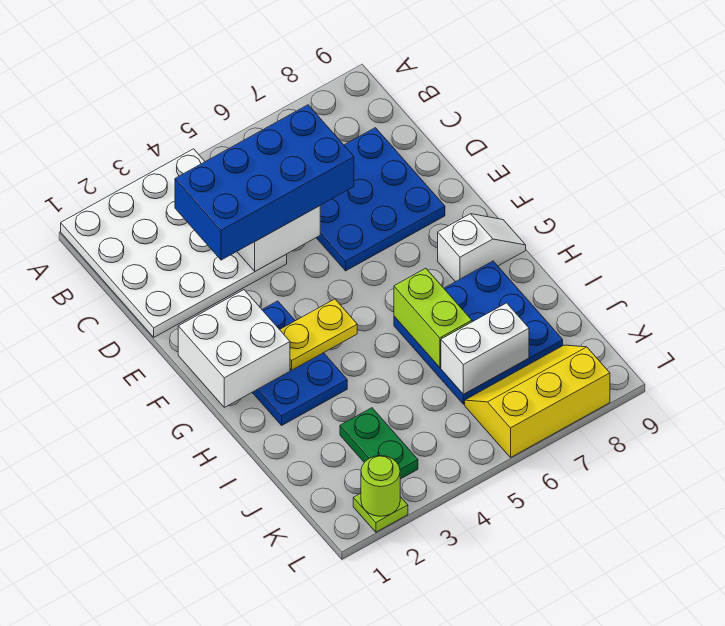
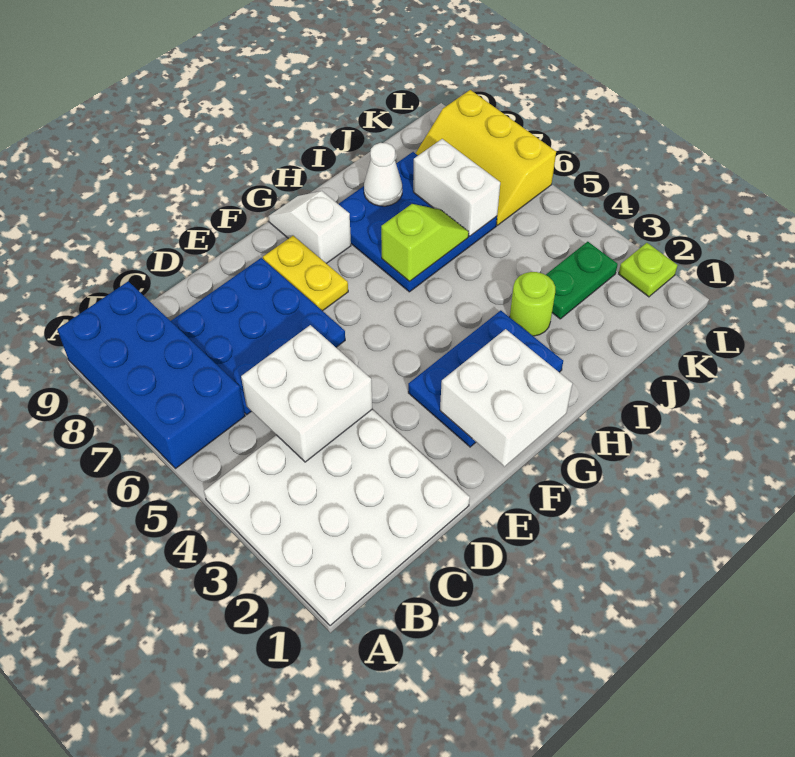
blue brick C3:D6 level 3 -> blue brick A6:B9 level 1
yellow plate G3:G4 level 2 -> yellow plate F7:F8 level 1
lime brick H6:I6 level 2 -> lime slope H6:I6 level 2 top H
none -> white cone I8 level 2
lime round brick L2 level 2 -> lime round brick I3 level 1

